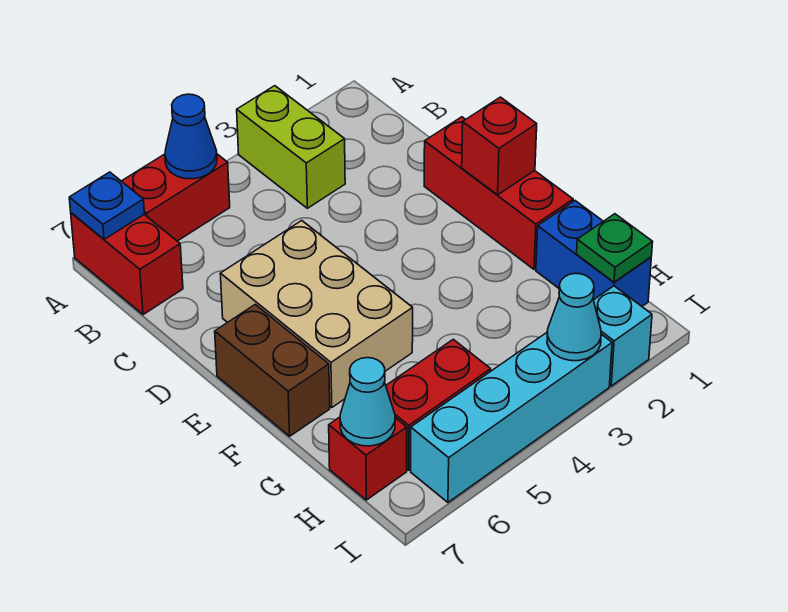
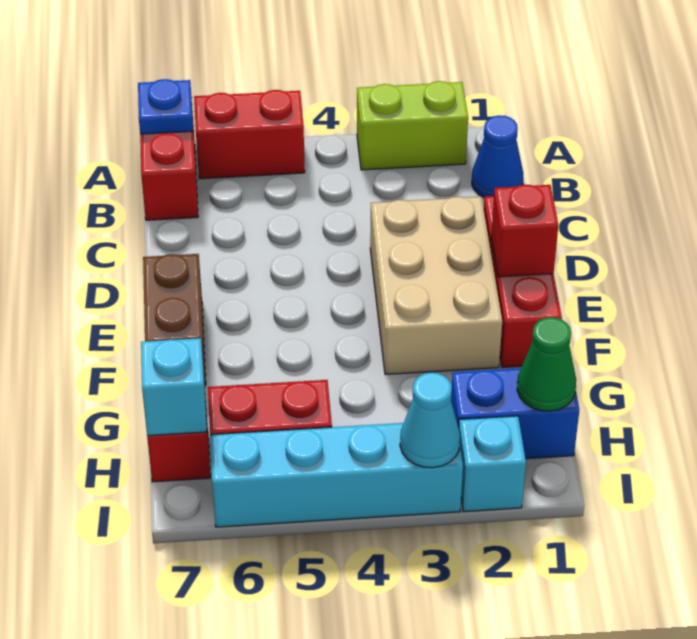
lime brick A3:B3 level 1 -> lime brick A2:A3 level 1
blue cone A5 level 2 -> blue cone B1 level 1
tan brick D5:F6 level 1 -> tan brick D2:F3 level 1
blue brick G1:H1 level 1 -> blue brick H1:H2 level 1
green plate H1 level 2 -> green cone H1 level 2
cyan cone H7 level 2 -> cyan brick H7 level 2

